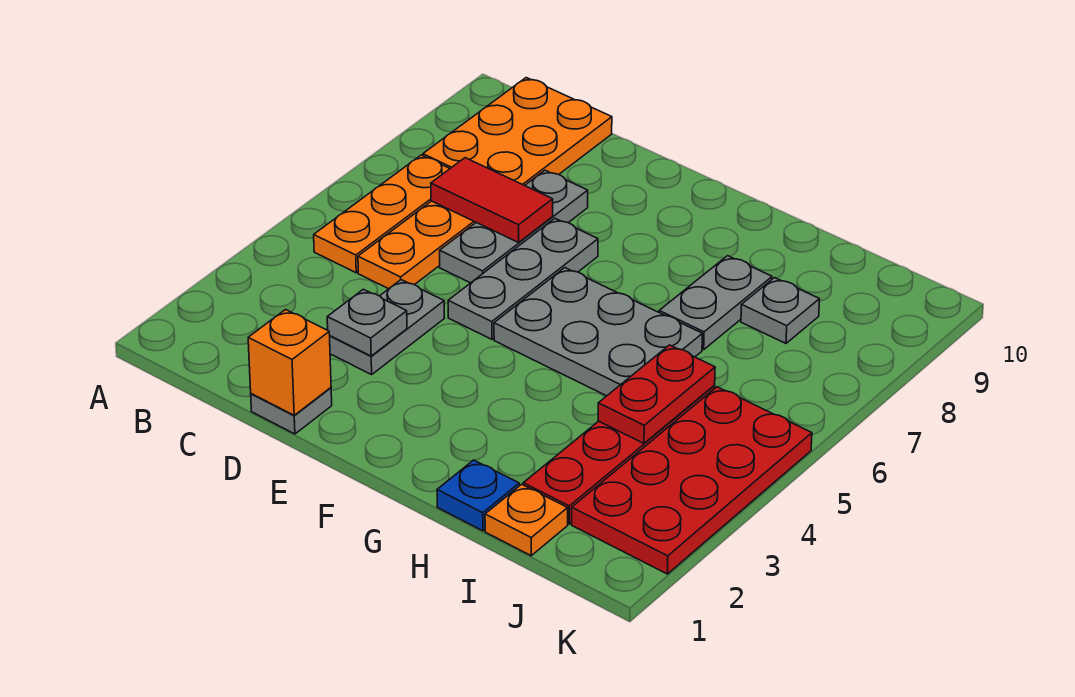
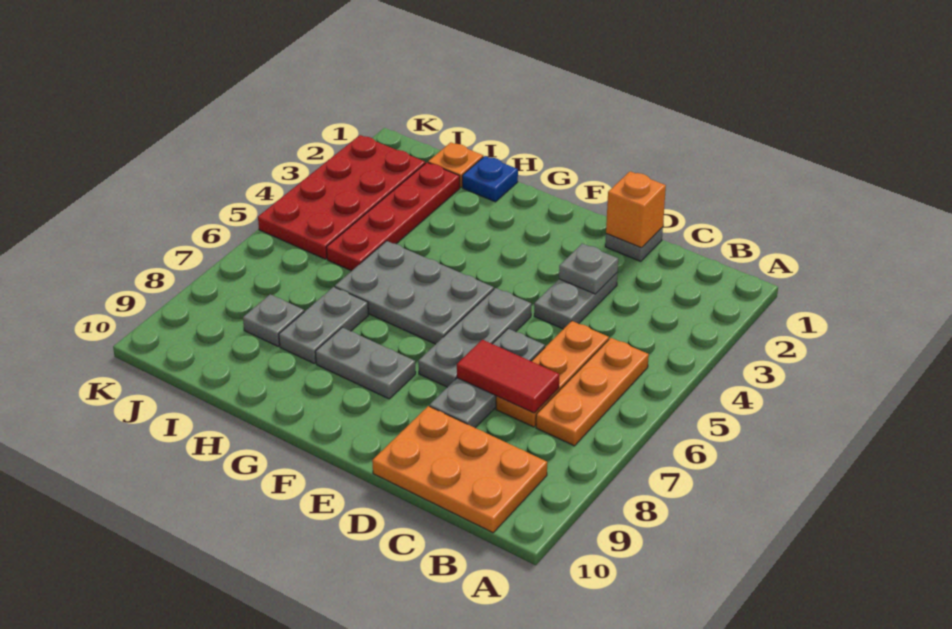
orange plate B8:C10 level 1 -> orange plate B9:D10 level 1
none -> grey plate F8:G8 level 1
red plate I4:I5 level 2 -> none

